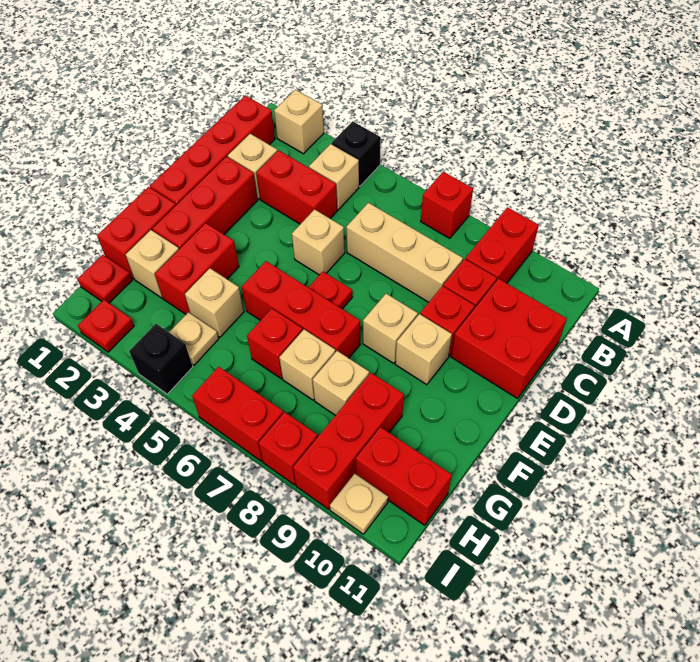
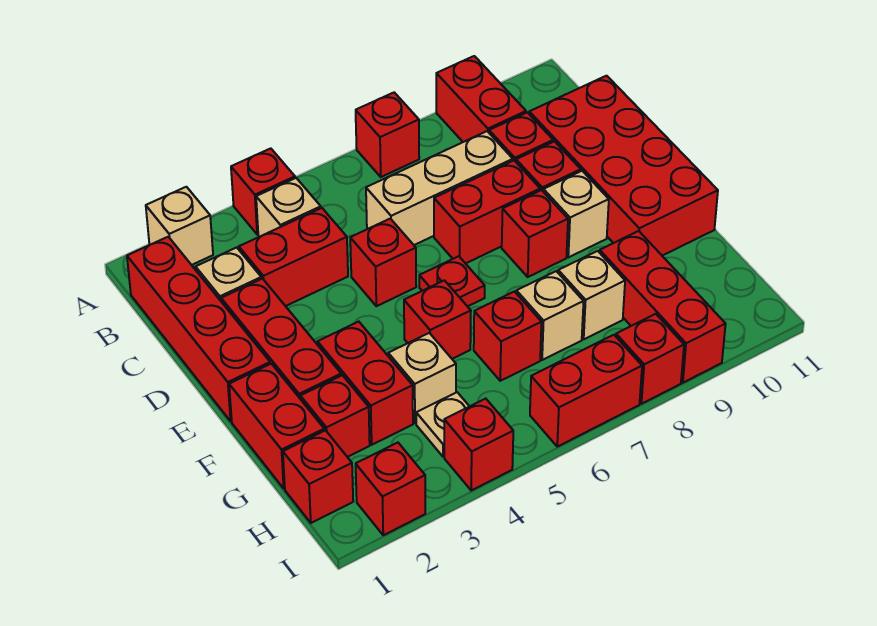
black brick A4 level 1 -> red brick A4 level 1
red brick C10:D11 level 1 -> red brick C10:F11 level 1
tan brick D5 level 1 -> red brick D5 level 1
tan brick E8 level 1 -> red brick E8 level 1
red brick F5:F7 level 1 -> red brick F5 level 1
tan brick G2 level 1 -> red brick G2 level 1
red plate H1 level 1 -> red brick H1 level 1
red brick H10:H11 level 1 -> red brick D7:D8 level 1
red plate I2 level 1 -> red brick I2 level 1
black brick I4 level 1 -> red brick I4 level 1
tan plate I10 level 1 -> none

